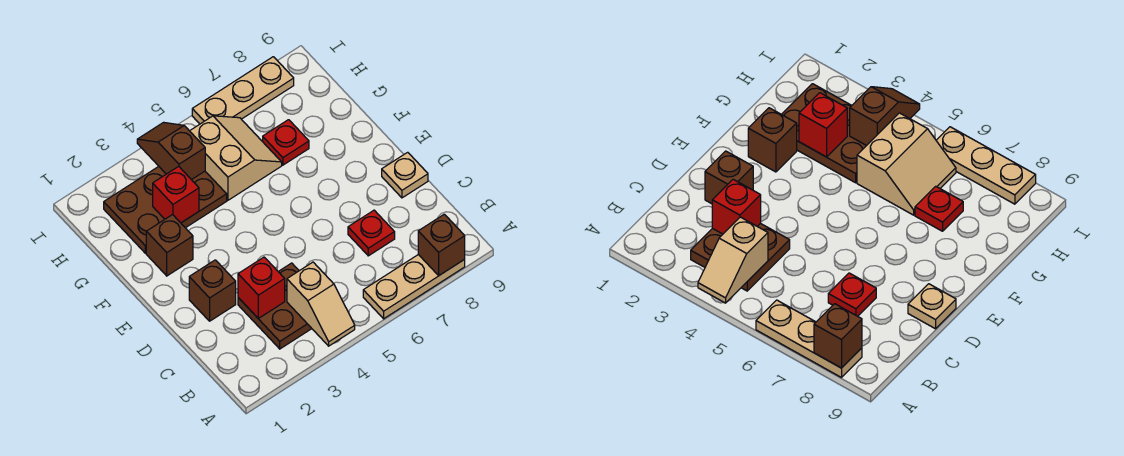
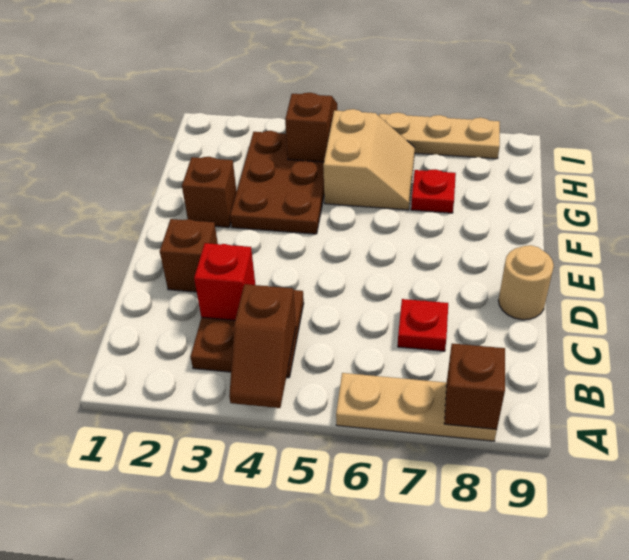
tan slope A4:B4 level 2 top B -> brown slope A4:B4 level 2 top B
tan plate D9 level 1 -> tan round brick D9 level 1
brown plate G2:H4 level 1 -> brown plate F3:H4 level 1
red brick G3 level 2 -> none

